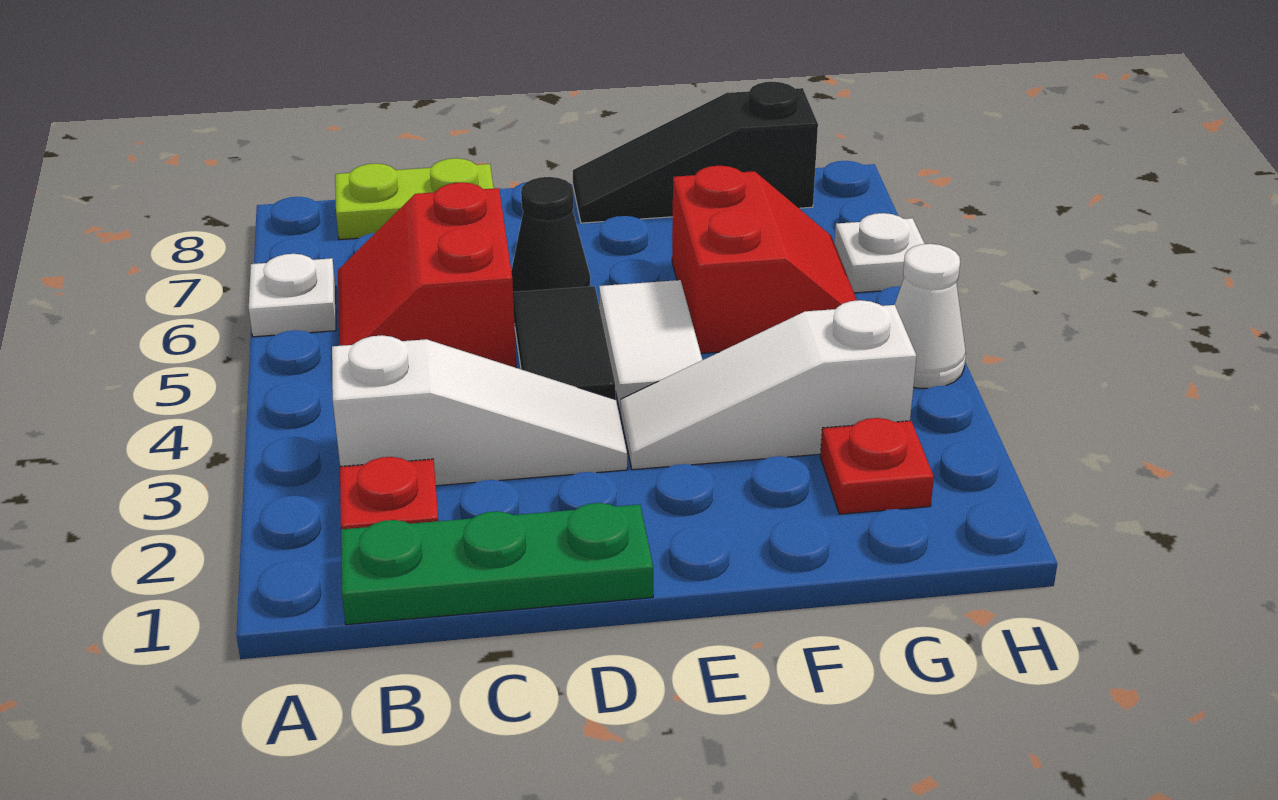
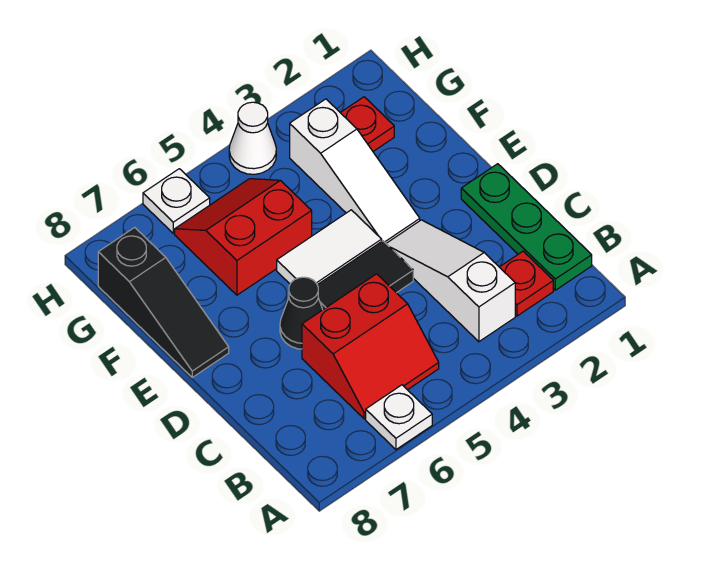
lime plate B8:C8 level 1 -> none

